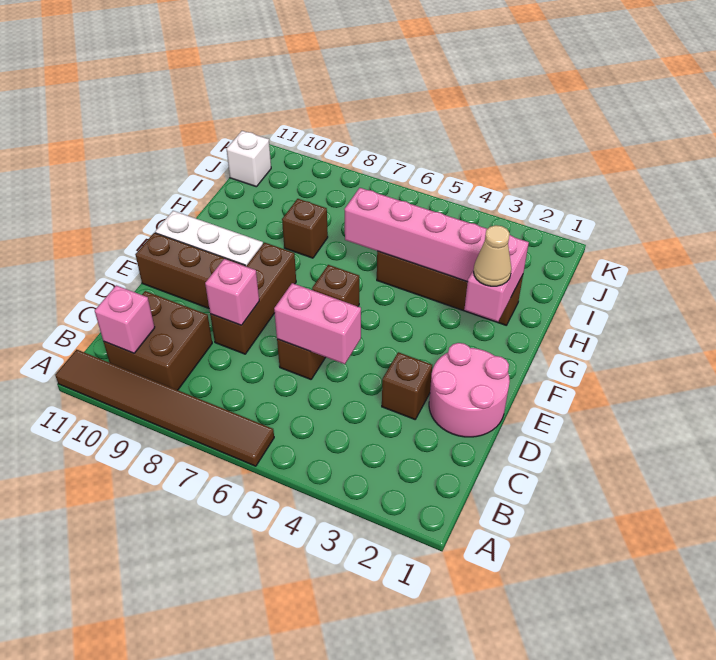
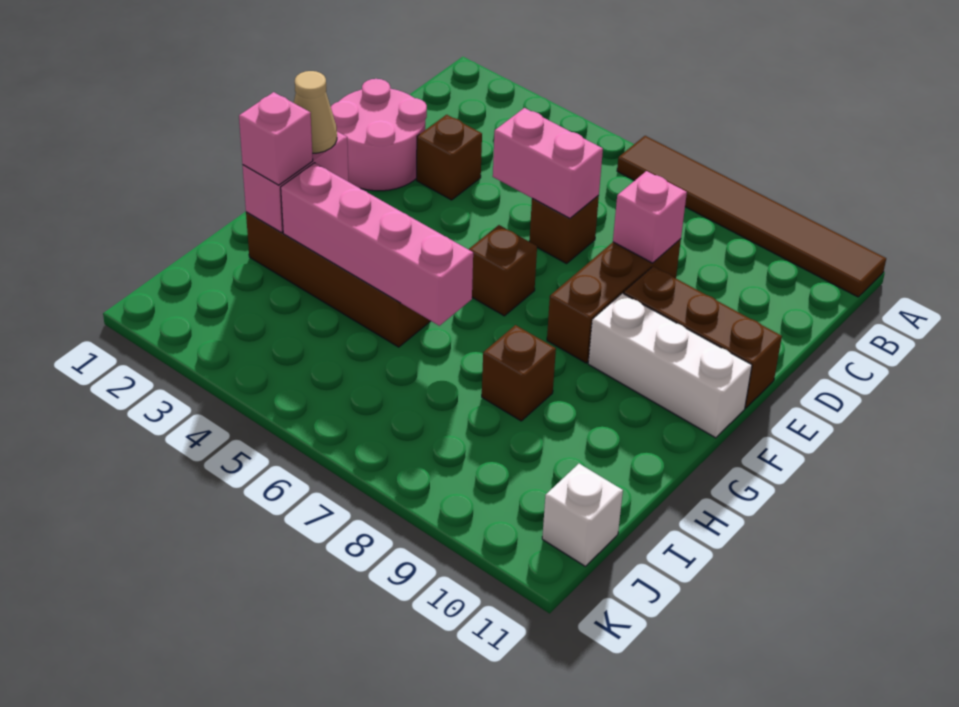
brown brick B9:C10 level 1 -> none
pink brick B10 level 2 -> pink brick H2 level 3

